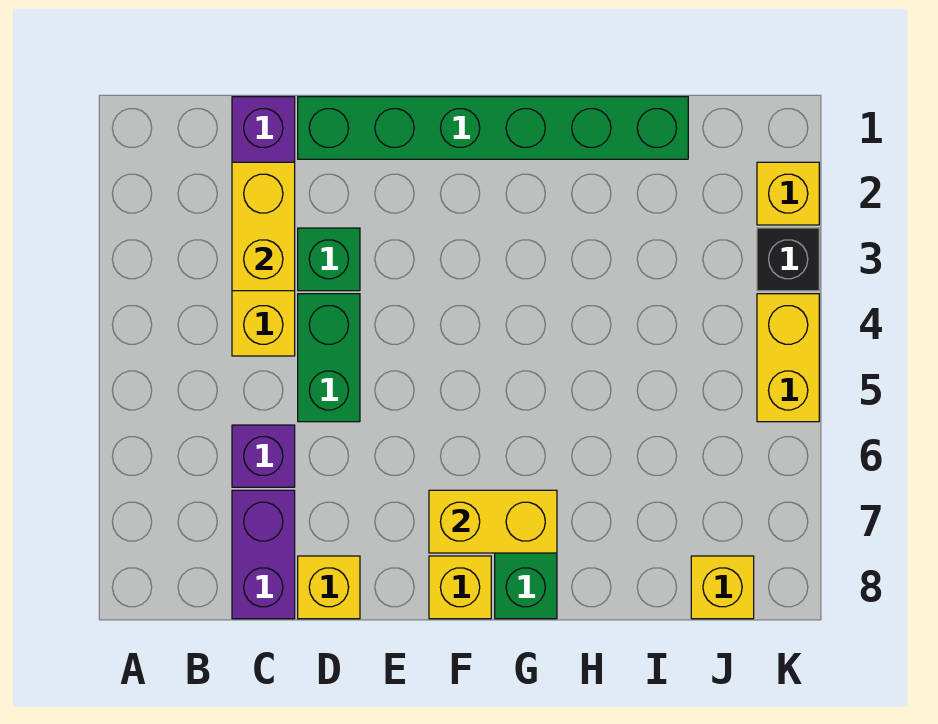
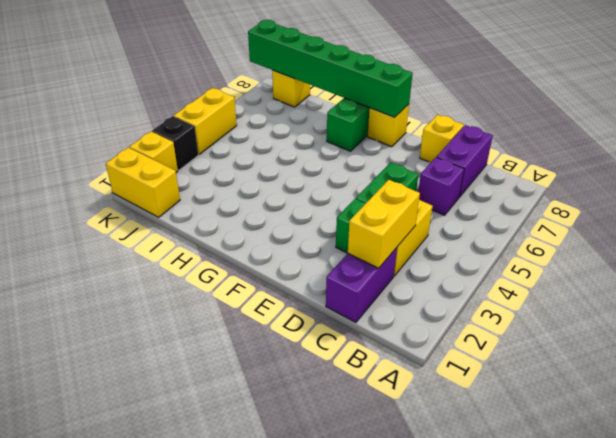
green brick D1:I1 level 1 -> green brick F8:K8 level 2
yellow brick F7:G7 level 2 -> yellow brick J1:K1 level 1

